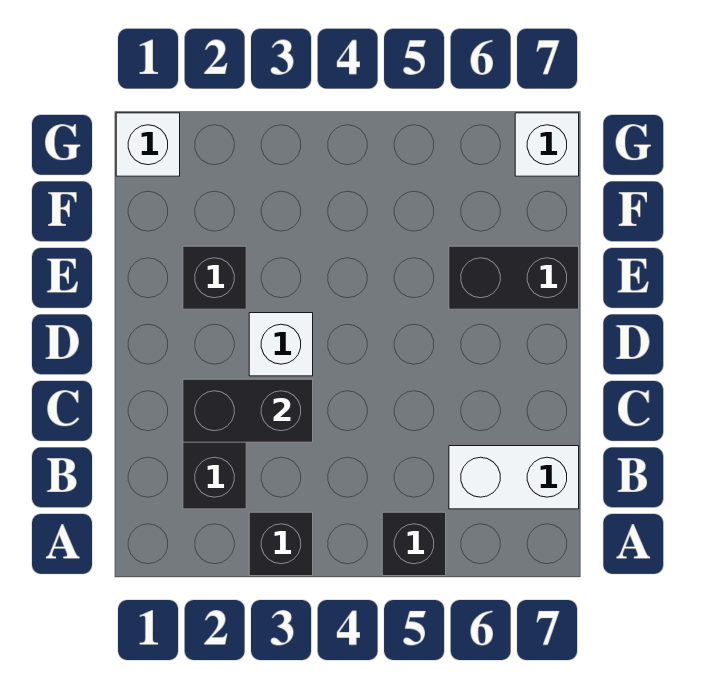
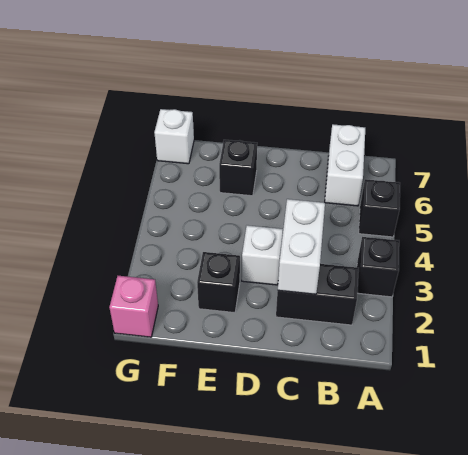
black brick C2:C3 level 2 -> white brick C2:C3 level 2
black brick E6:E7 level 1 -> black brick E6 level 1
white brick G1 level 1 -> pink brick G1 level 1

